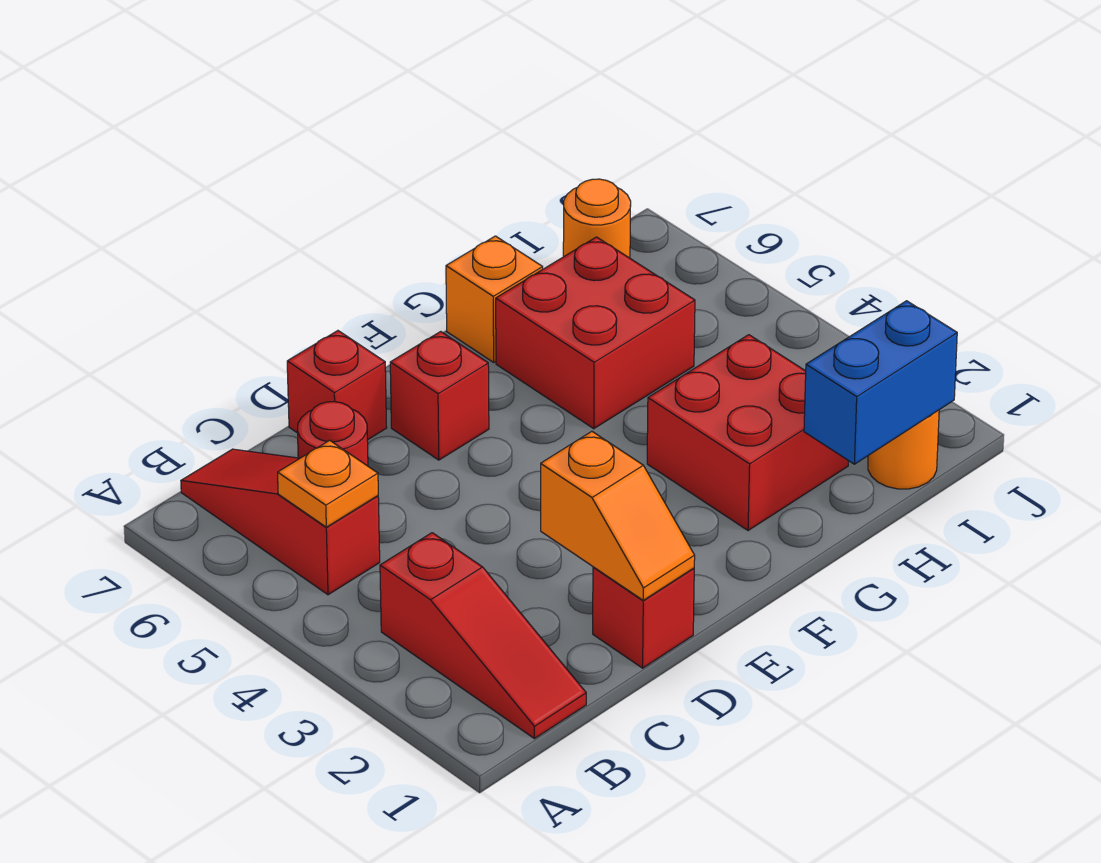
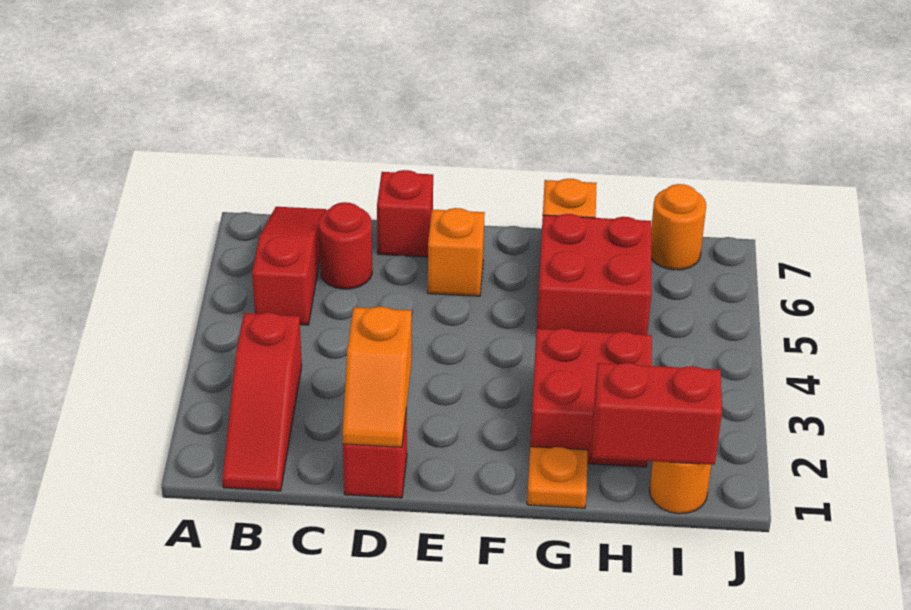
orange plate B5 level 2 -> orange plate G1 level 1
red brick E6 level 1 -> orange brick E6 level 1
blue brick H1:I1 level 2 -> red brick H1:I1 level 2

